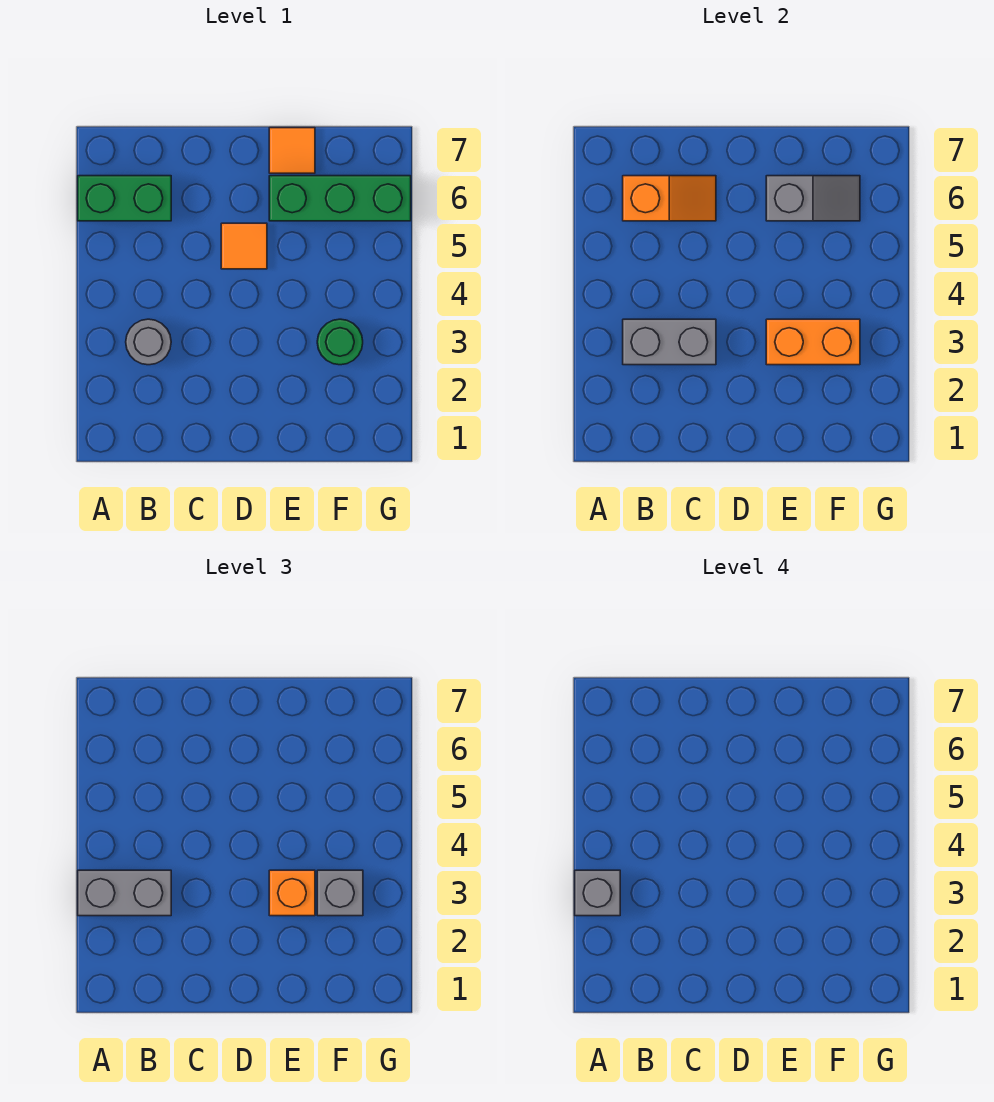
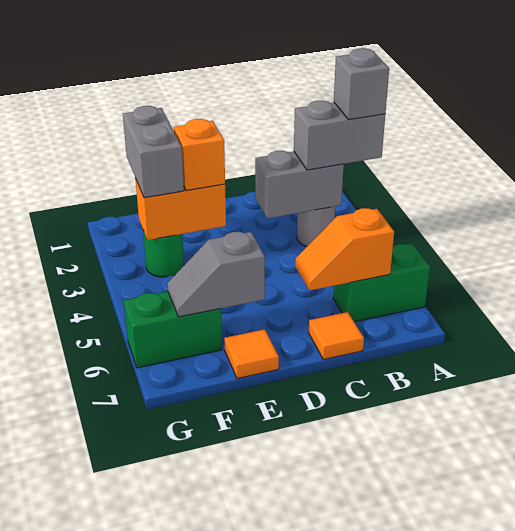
orange tile D5 level 1 -> orange tile C7 level 1
green brick E6:G6 level 1 -> green brick F6:G6 level 1
grey brick F3 level 3 -> grey brick F2:F3 level 3

